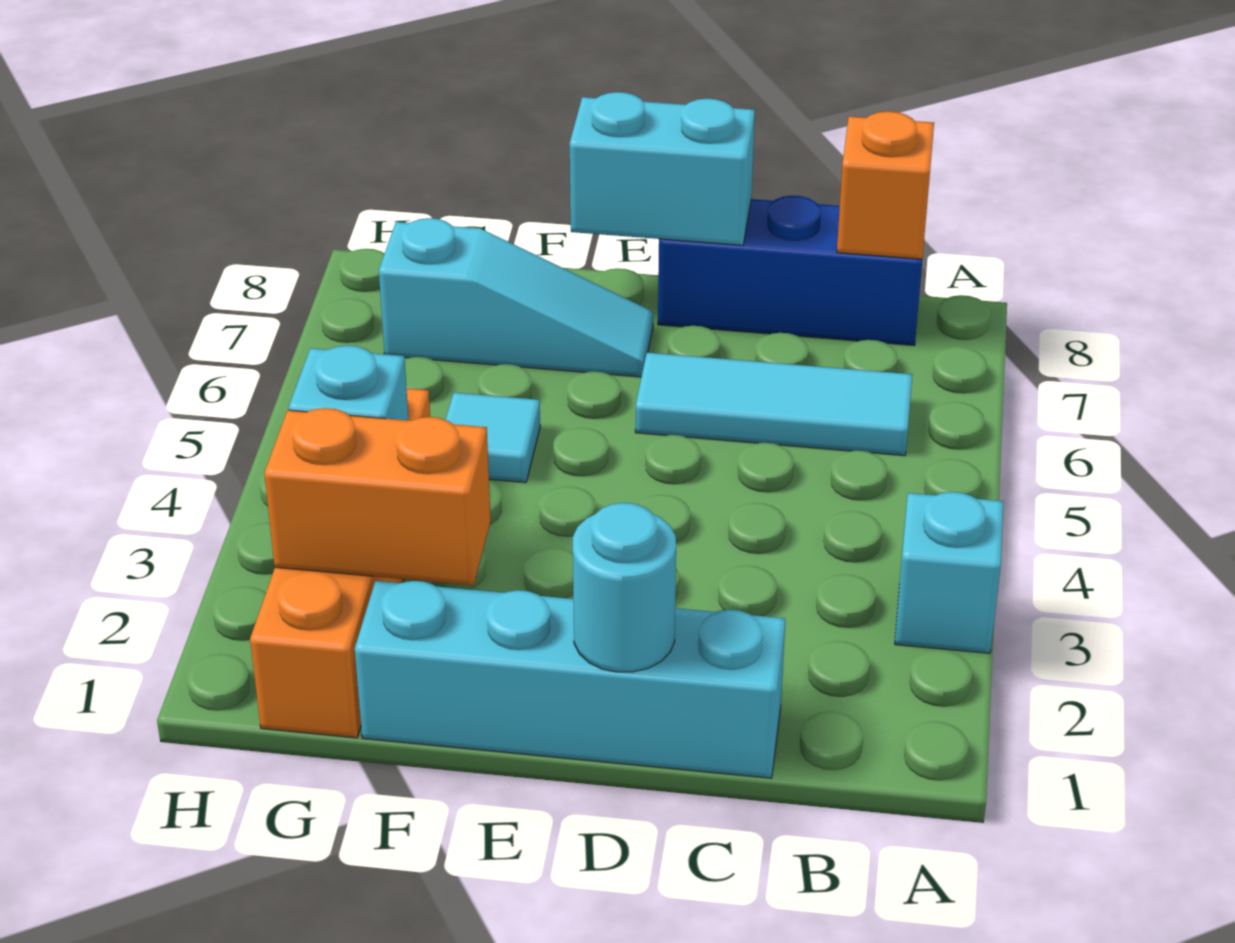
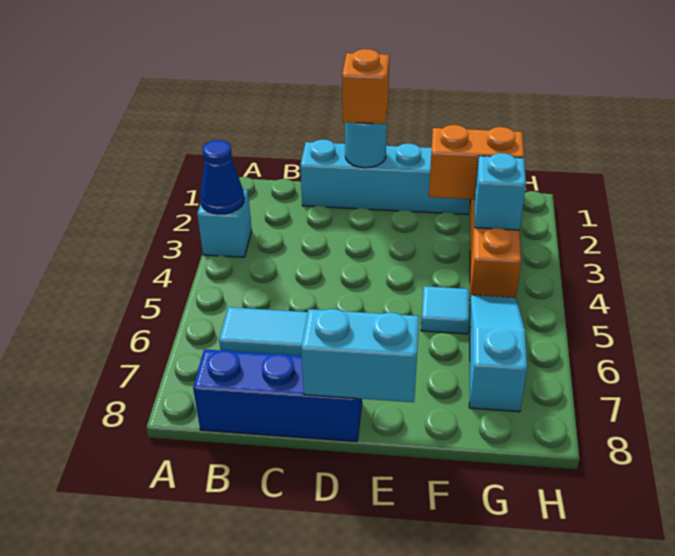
none -> blue cone A3 level 2
orange brick B8 level 2 -> orange brick D1 level 3
cyan slope E7:G7 level 1 top G -> cyan slope G5:G7 level 1 top 7

